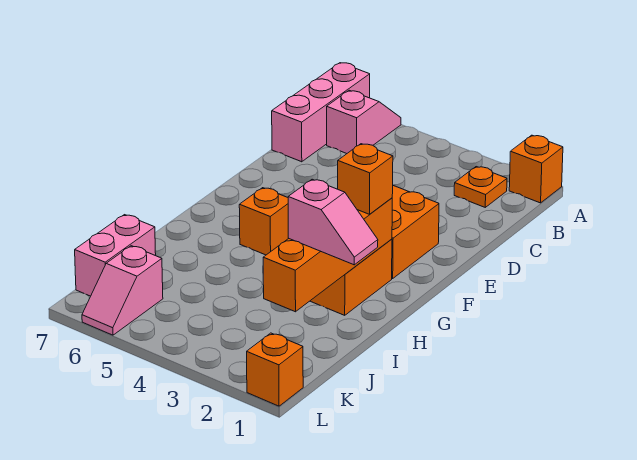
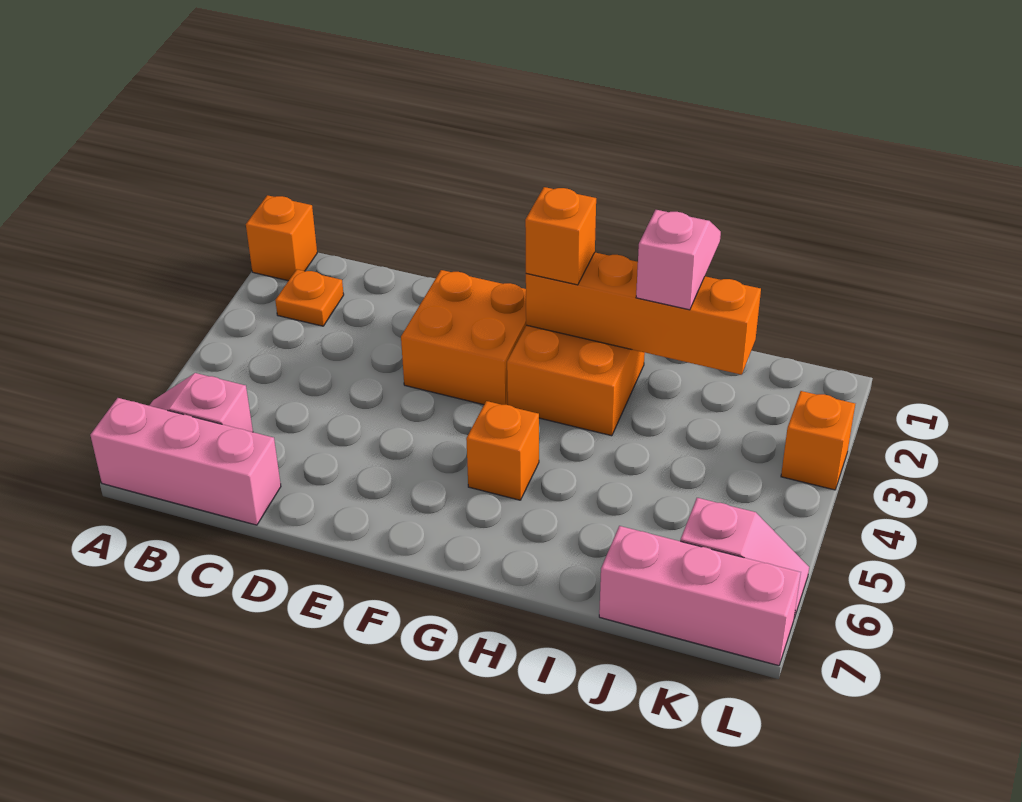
pink brick J7:K7 level 1 -> pink brick J7:L7 level 1
orange brick L1 level 1 -> orange brick L3 level 1

